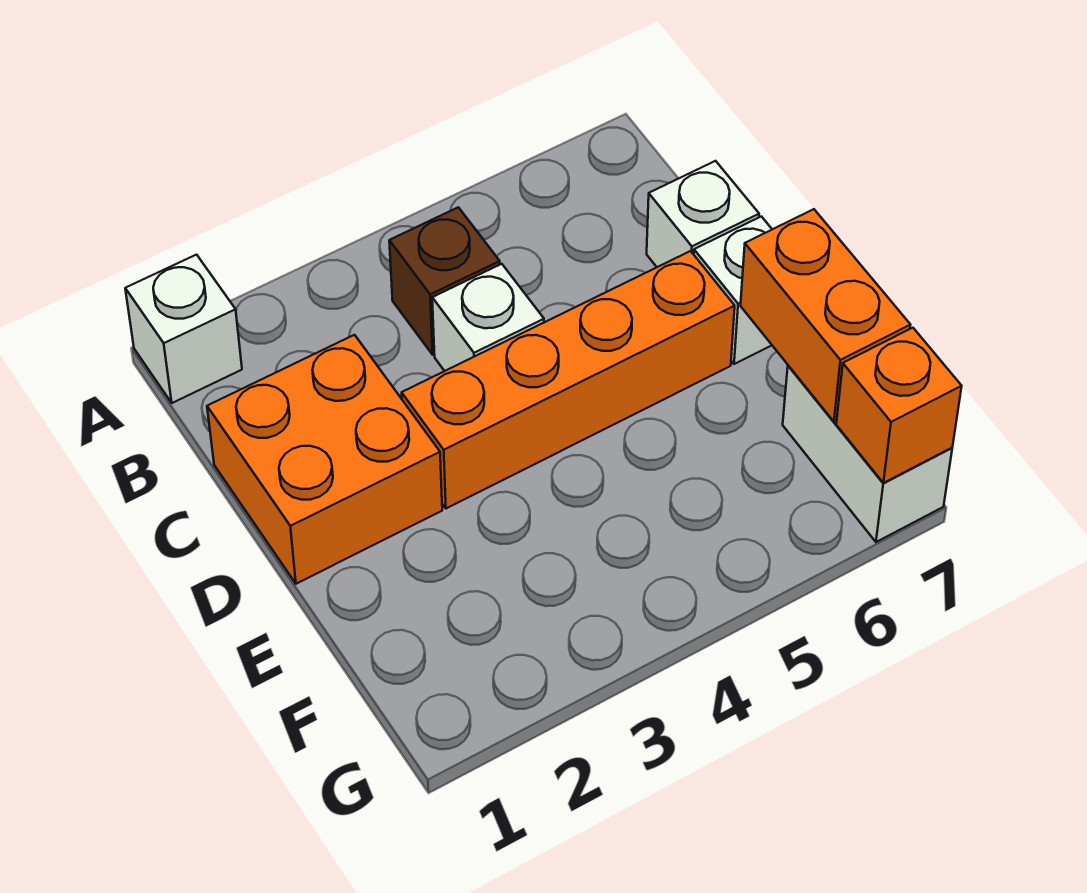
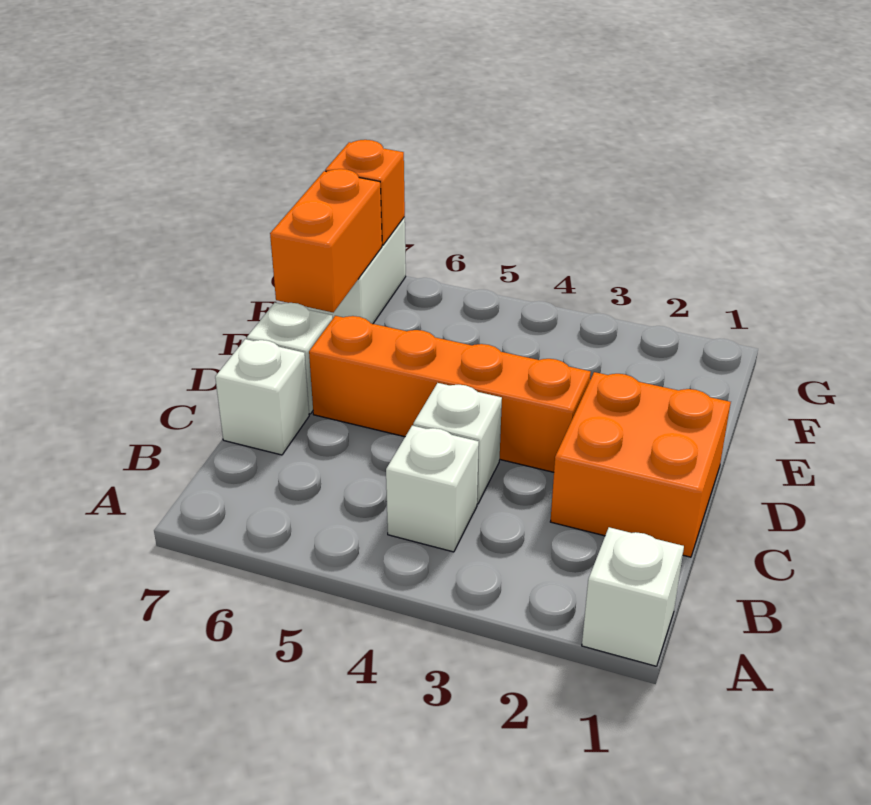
brown brick B4 level 1 -> white brick B4 level 1

